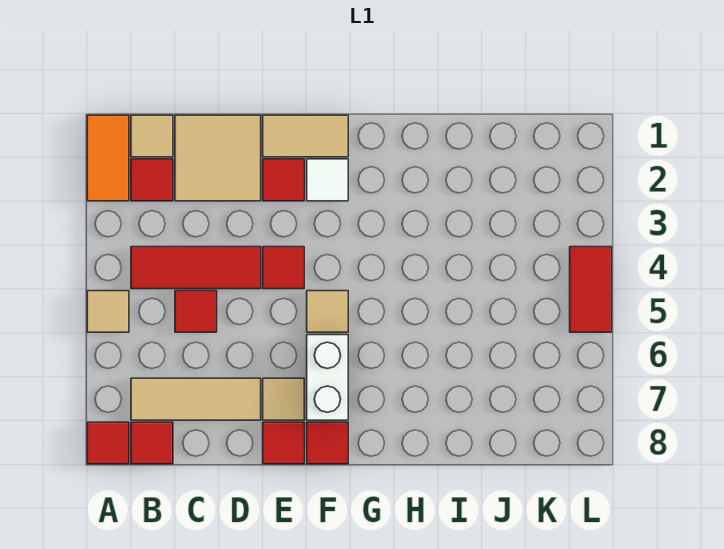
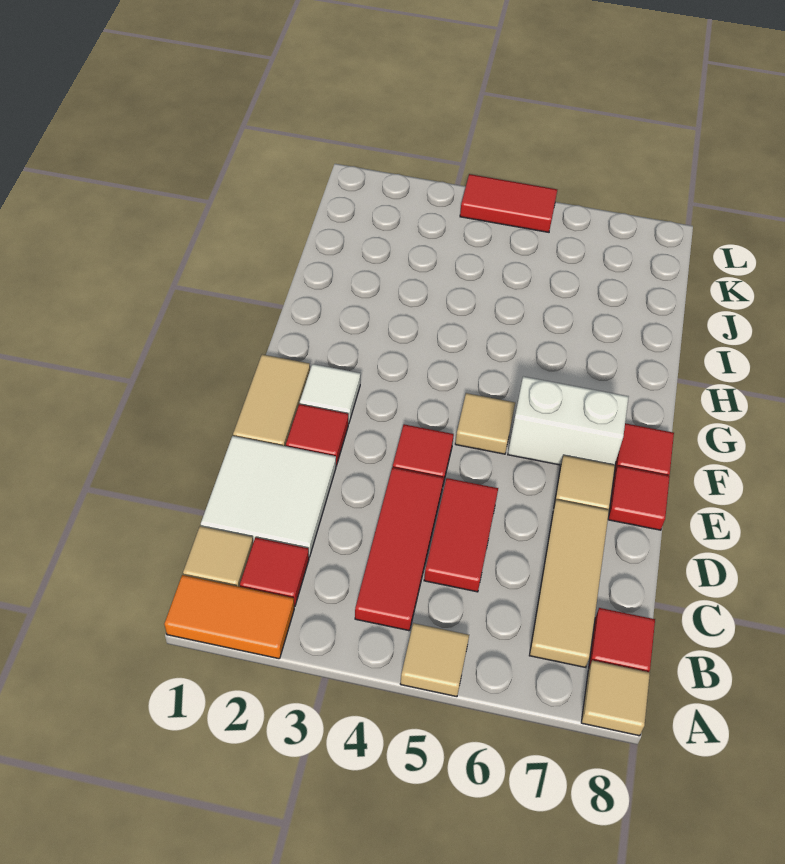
red tile A8 level 1 -> tan tile A8 level 1
tan tile C1:D2 level 1 -> white tile C1:D2 level 1
red tile C5 level 1 -> red tile C5:D5 level 1

